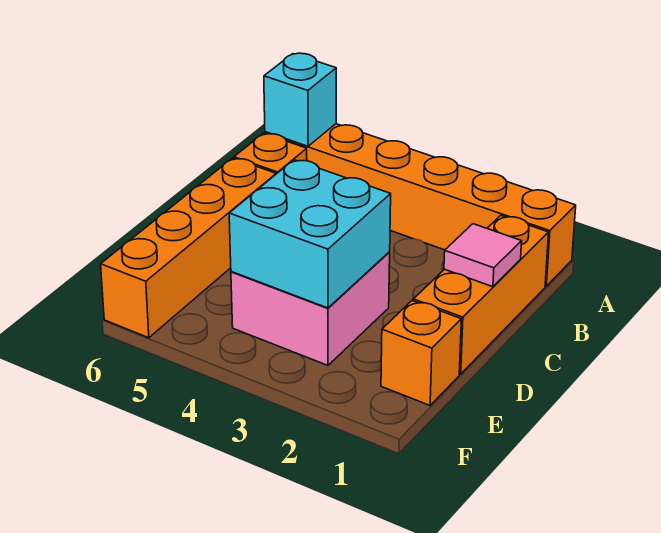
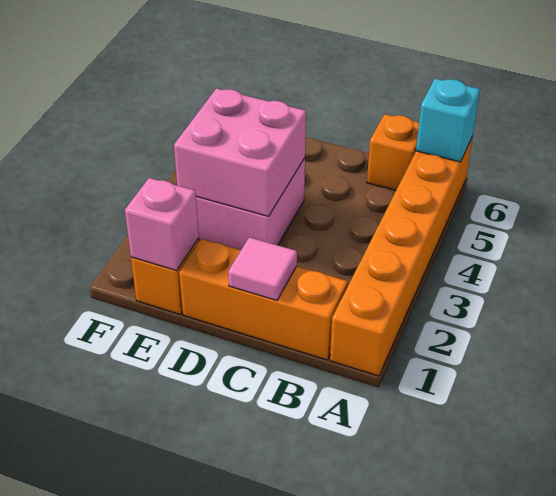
orange brick C6:F6 level 1 -> none
cyan brick D3:E4 level 2 -> pink brick D3:E4 level 2
none -> pink brick E1 level 2

